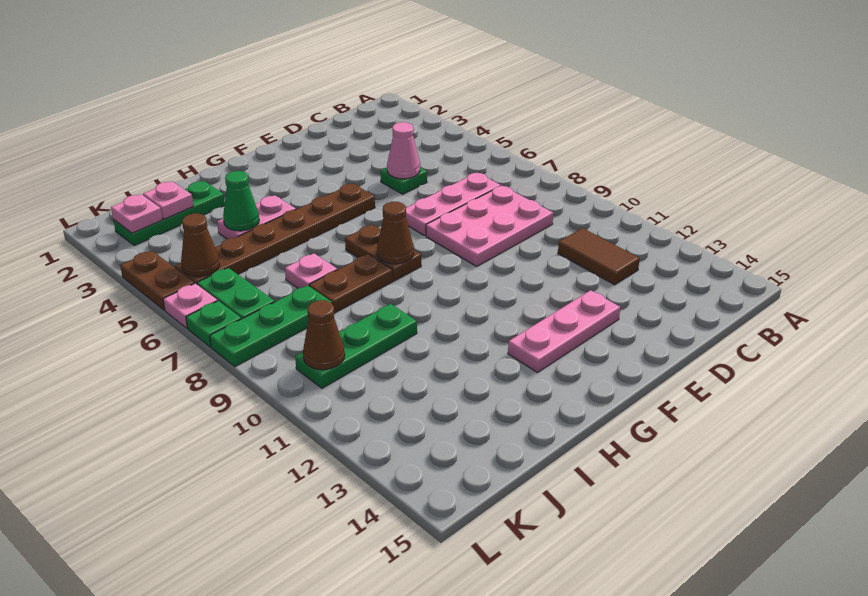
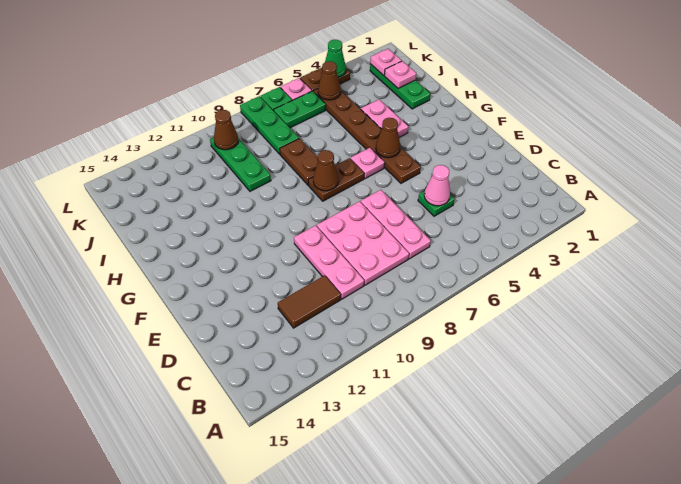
pink plate E13:G13 level 1 -> pink plate C10:E10 level 1
none -> brown cone G5 level 2
green cone I4 level 2 -> green cone L4 level 2
pink plate I7 level 1 -> pink plate G6 level 1

